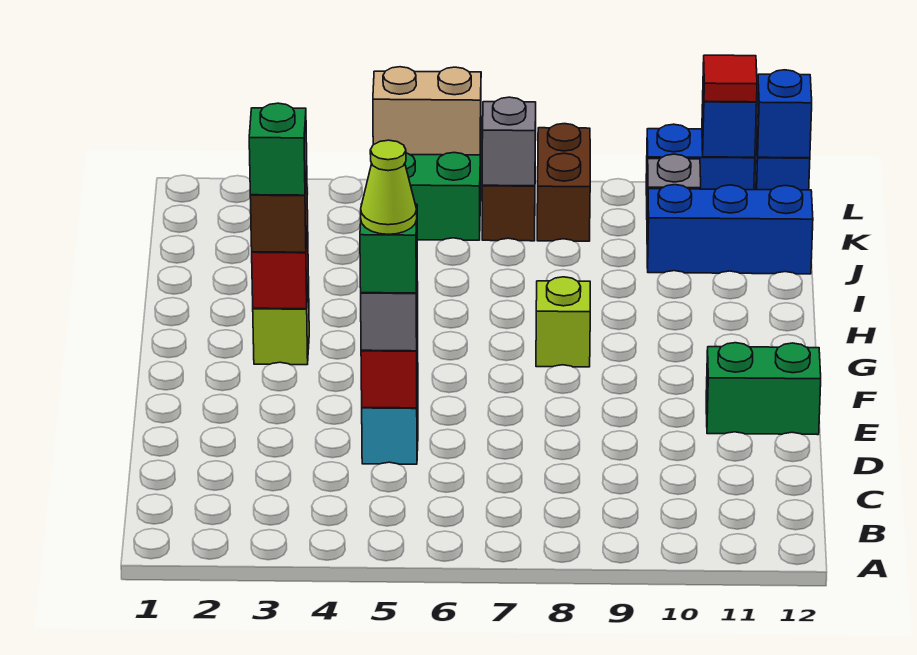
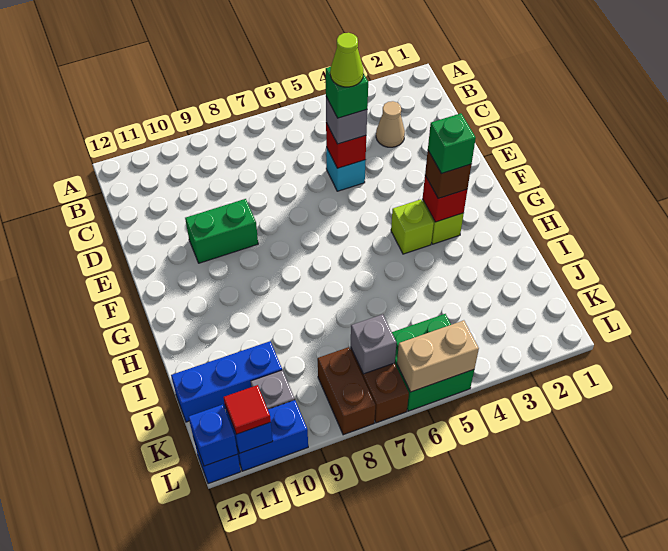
none -> tan cone C3 level 1
green brick E11:E12 level 1 -> green brick E9:E10 level 1
lime brick G8 level 1 -> lime brick G4 level 1

